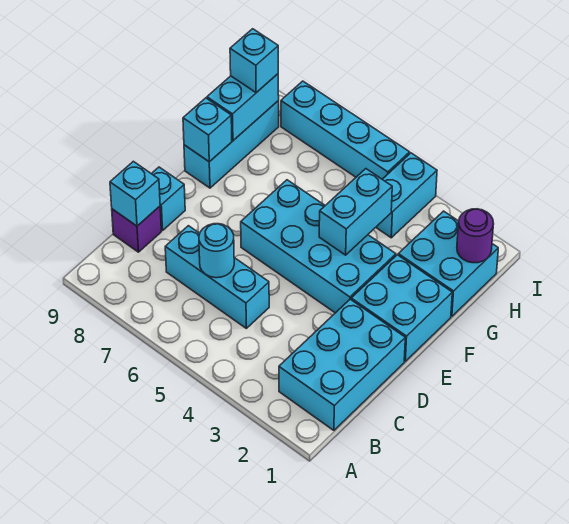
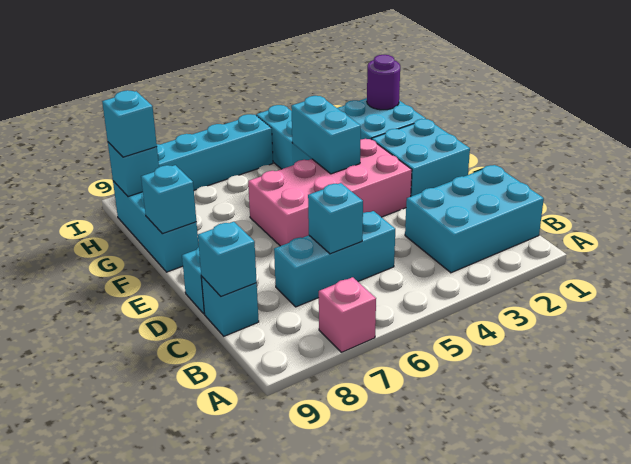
none -> pink brick A7 level 1
cyan brick B1:D2 level 1 -> cyan brick B1:C3 level 1
cyan round brick C6 level 2 -> cyan brick C6 level 2
purple brick C9 level 1 -> cyan brick C9 level 1
cyan brick E3:F6 level 1 -> pink brick E3:F6 level 1
cyan brick G9:H9 level 2 -> cyan brick H9 level 2

